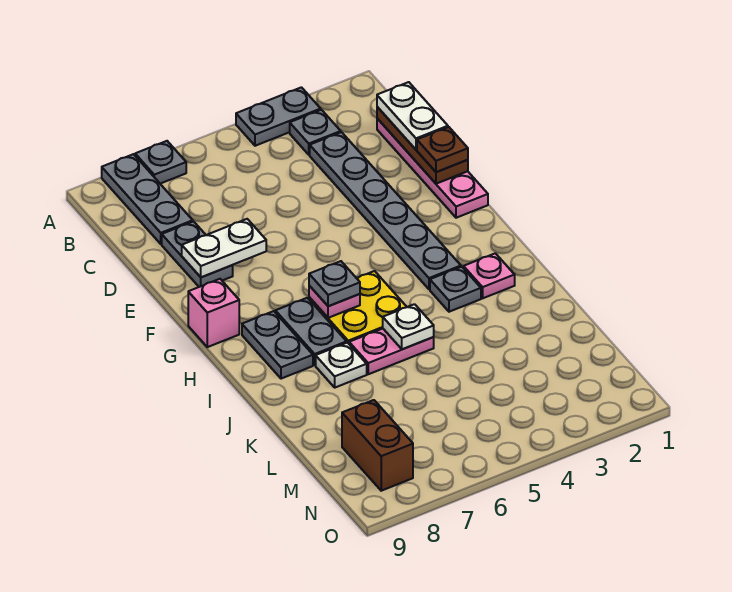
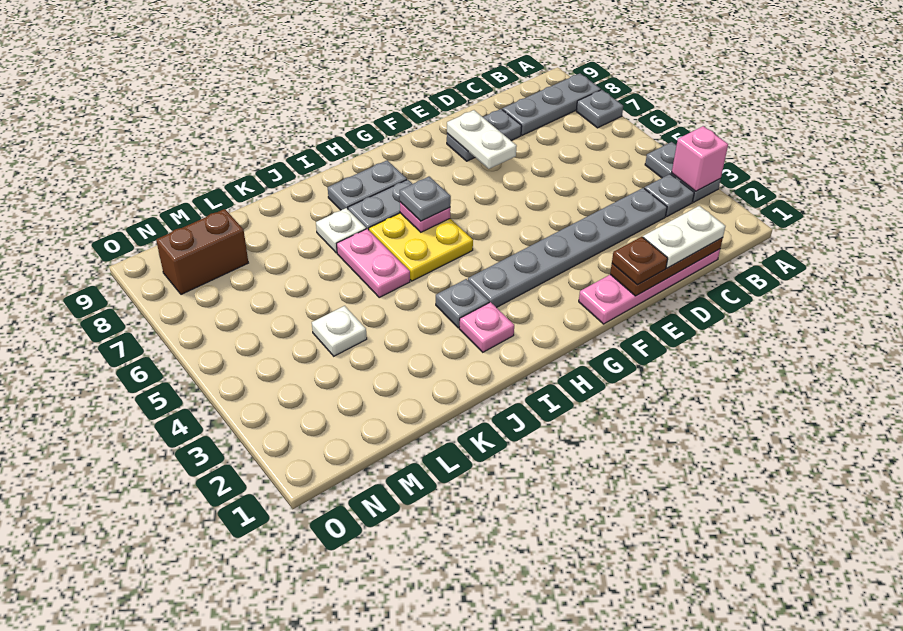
pink brick G9 level 1 -> pink brick A3 level 2
white plate J5 level 2 -> white plate L4 level 1

